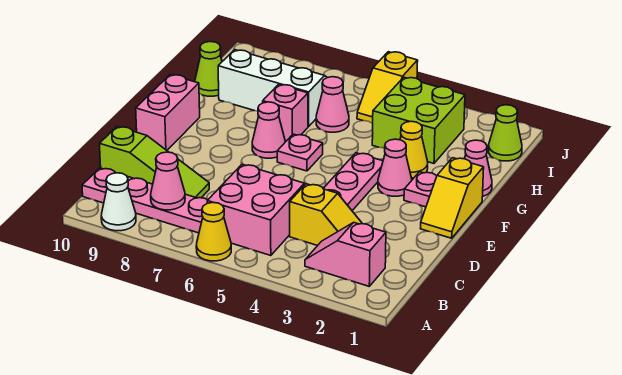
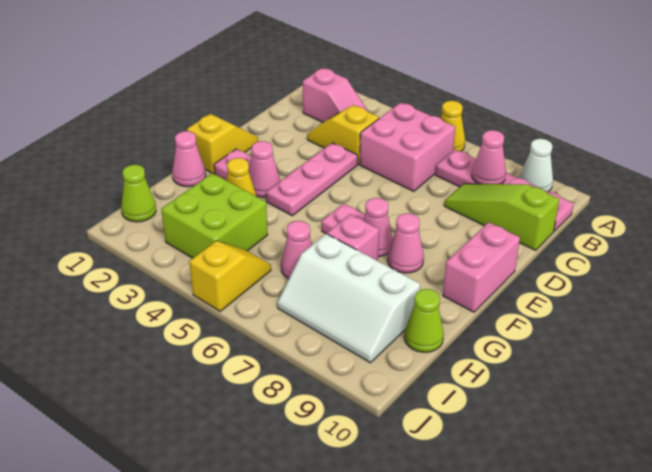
none -> pink cone F8 level 1

